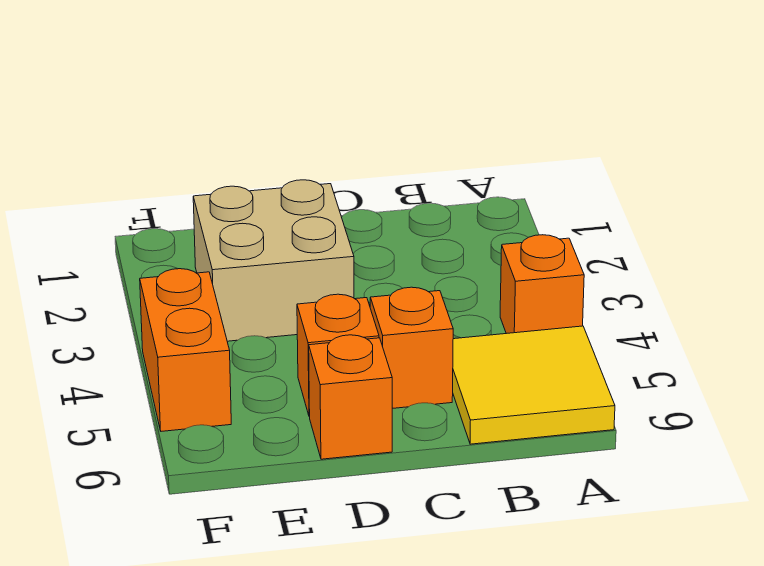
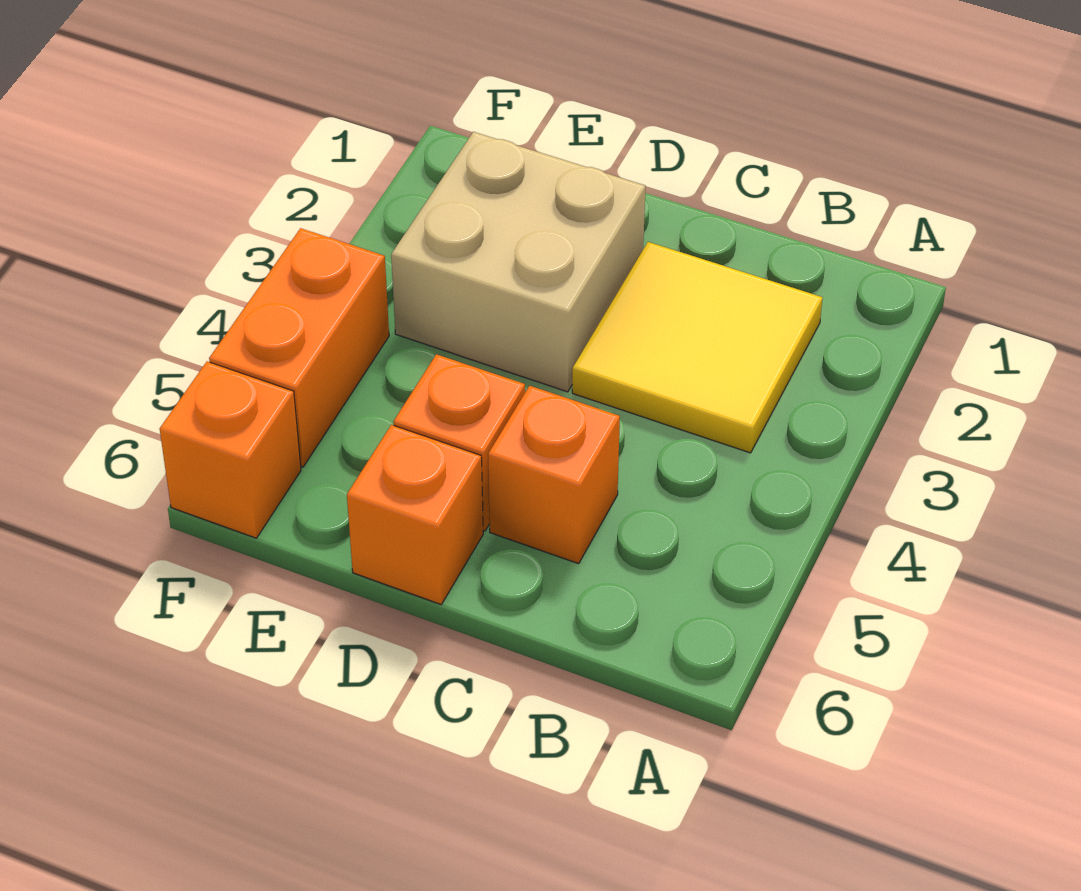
orange brick A4 level 1 -> orange brick F6 level 1
yellow tile A5:B6 level 1 -> yellow tile B2:C3 level 1

